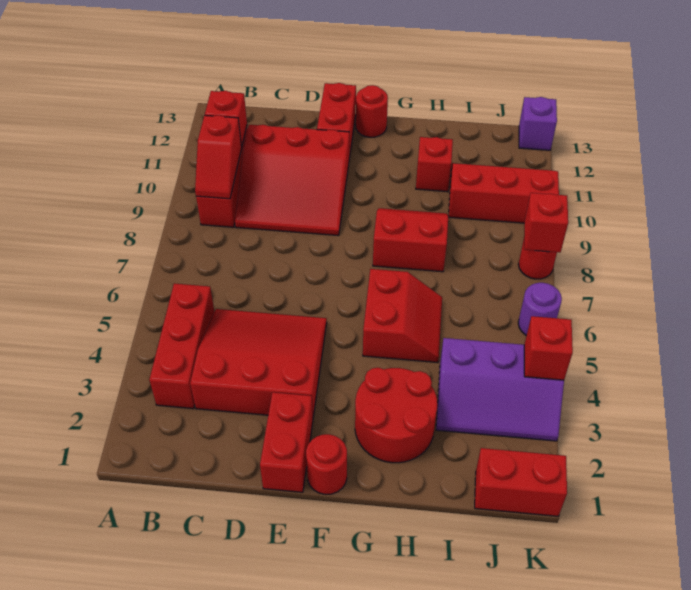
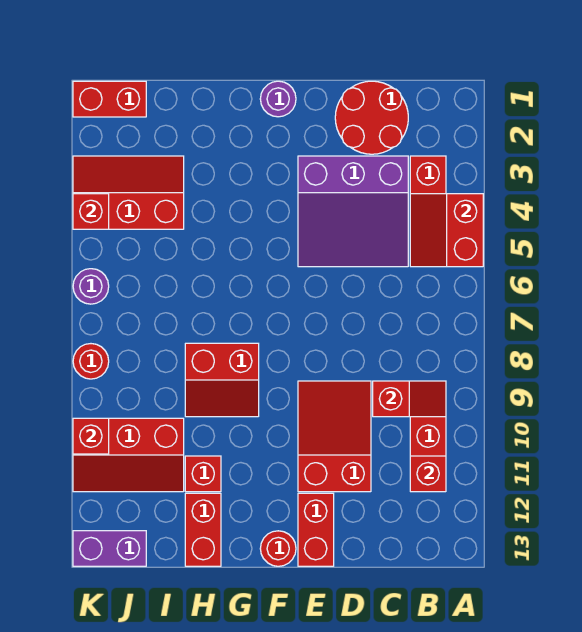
red slope B9:B10 level 2 top 10 -> red slope B9:C9 level 2 top C
red slope C3:E5 level 1 top 3 -> purple slope C3:E5 level 1 top 3
red slope C9:E11 level 1 top 11 -> red slope D9:E11 level 1 top 11
red brick E1:E2 level 1 -> red brick H12:H13 level 1
red round brick F1 level 1 -> purple round brick F1 level 1
red round brick G2:H3 level 1 -> red round brick C1:D2 level 1
red slope G5:H6 level 1 top G -> red slope A4:B5 level 2 top A
purple slope I3:K4 level 1 top 4 -> red slope I3:K4 level 1 top 4
red brick K8 level 2 -> red brick K10 level 2
purple brick K13 level 1 -> purple brick J13:K13 level 1

